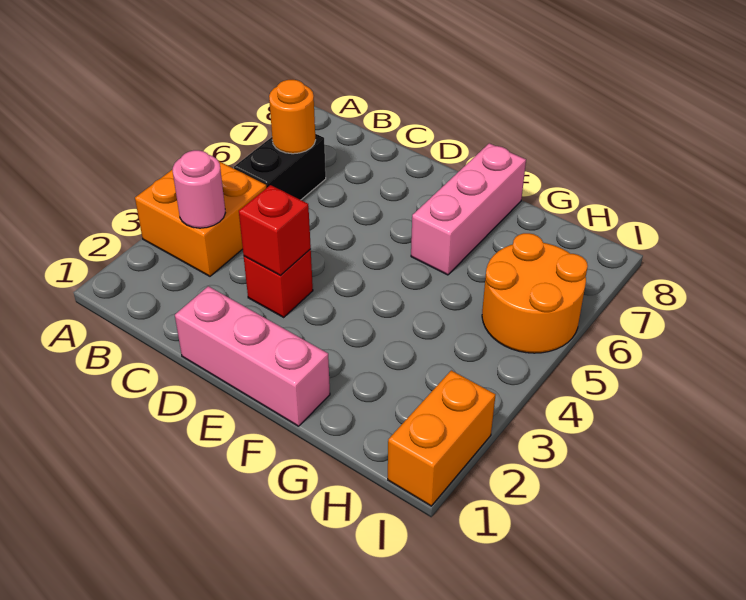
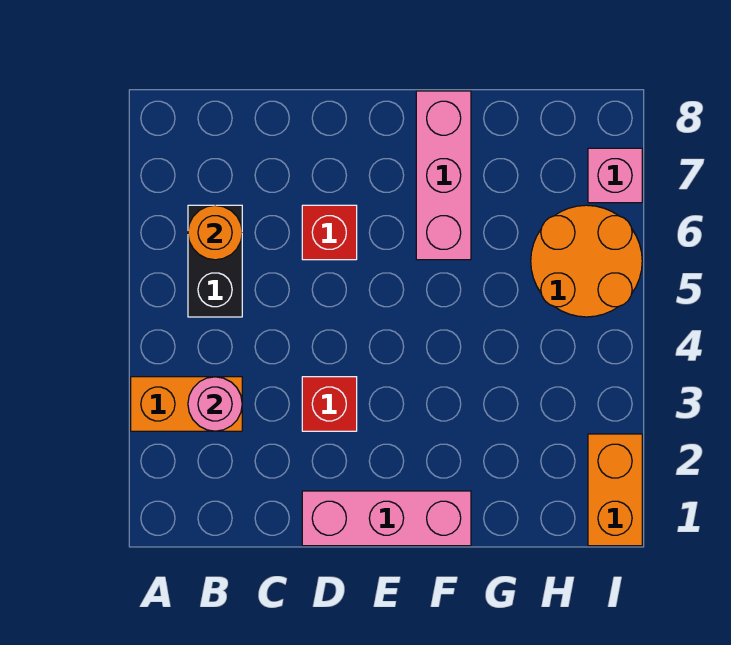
orange brick A3:B4 level 1 -> orange brick A3:B3 level 1
red brick D3 level 2 -> red brick D6 level 1
none -> pink brick I7 level 1

